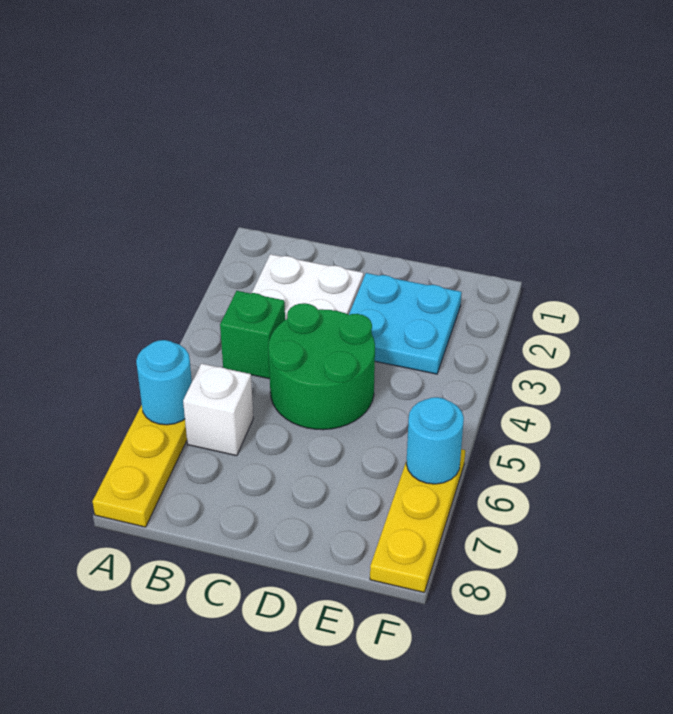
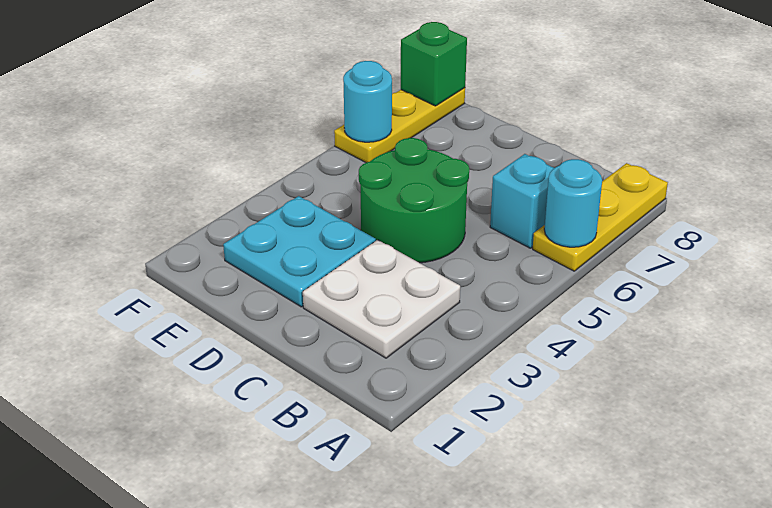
green brick B4 level 1 -> green brick F8 level 2
white brick B6 level 1 -> cyan brick B6 level 1

